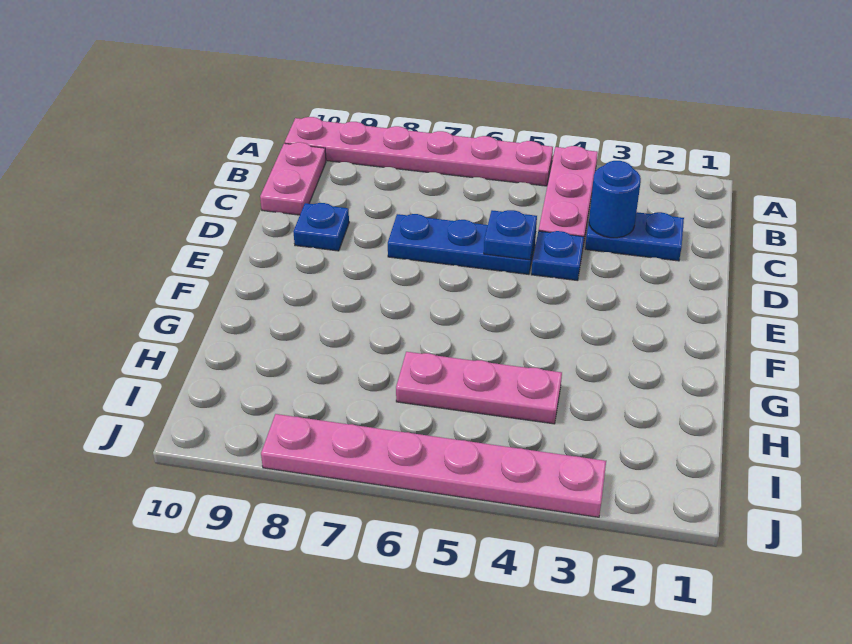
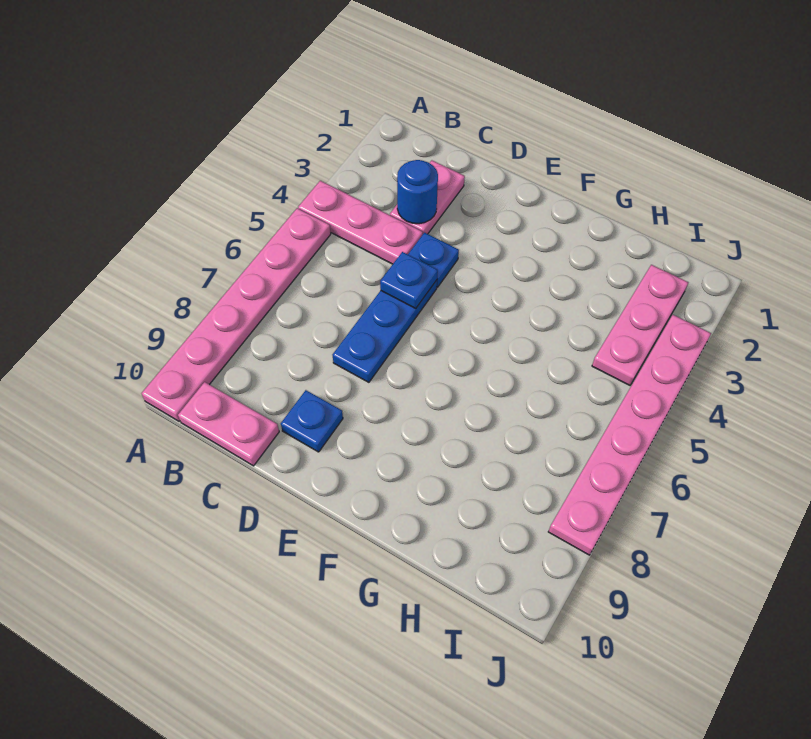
blue plate C2:C3 level 1 -> pink plate C2:C3 level 1
pink plate H4:H6 level 1 -> pink plate I2:I4 level 1

